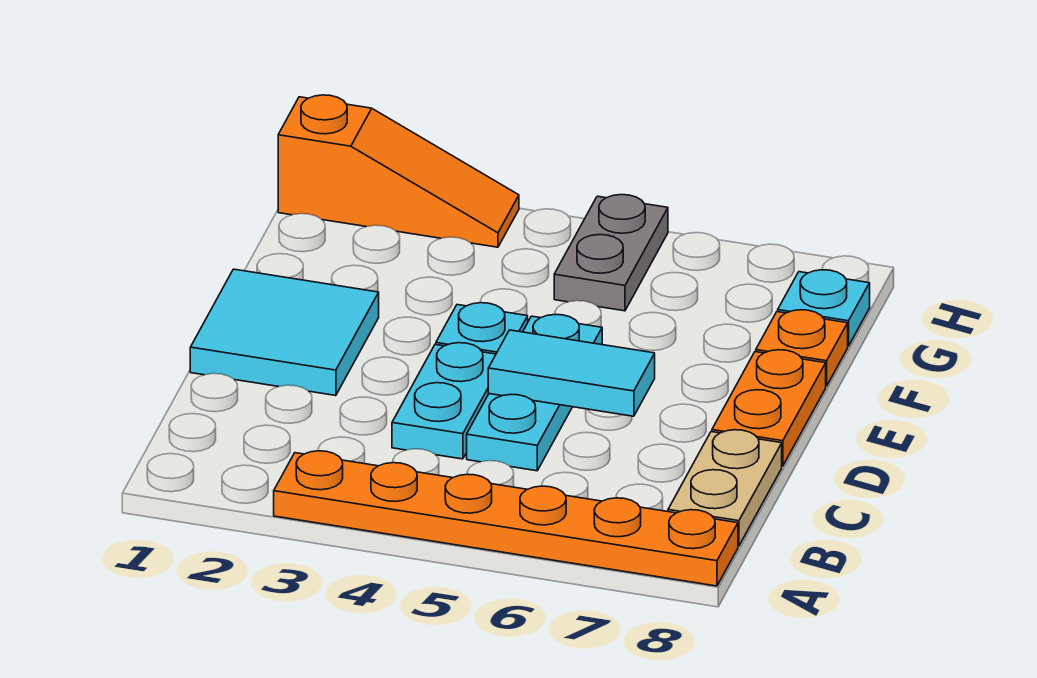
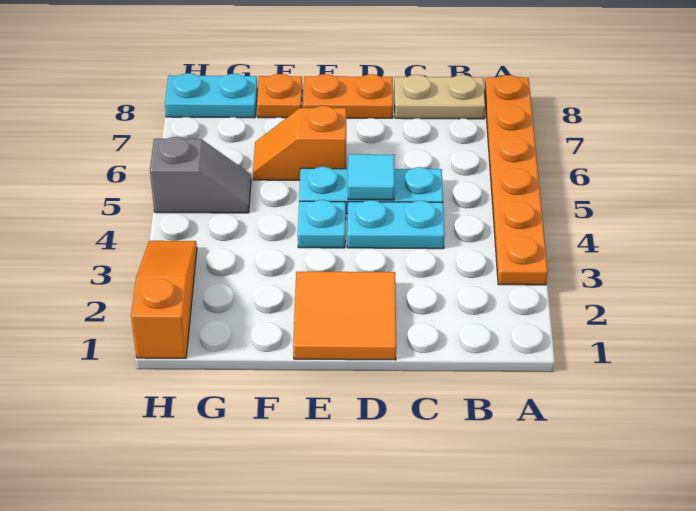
cyan tile D1:E2 level 1 -> orange tile D1:E2 level 1
cyan tile D5:D6 level 2 -> cyan tile D5 level 2
none -> orange slope E6:F6 level 1 top E
grey plate G5:H5 level 1 -> grey slope G5:H5 level 1 top H
cyan plate G8 level 1 -> cyan plate G8:H8 level 1

